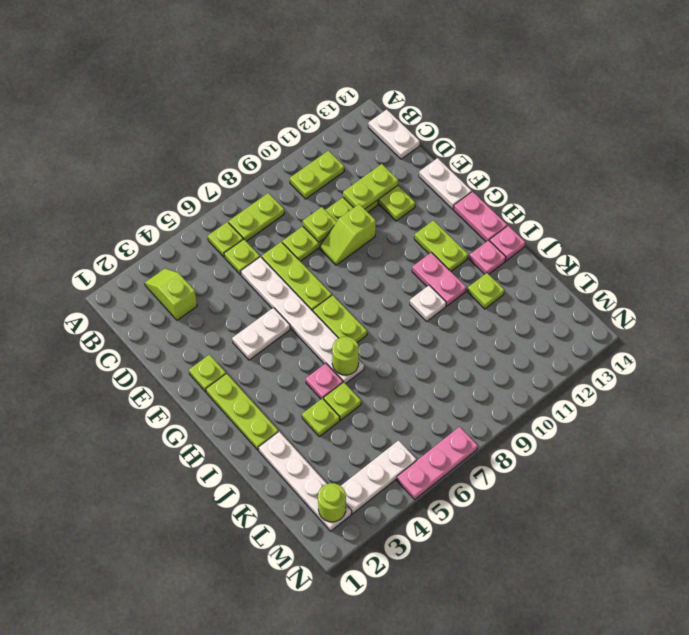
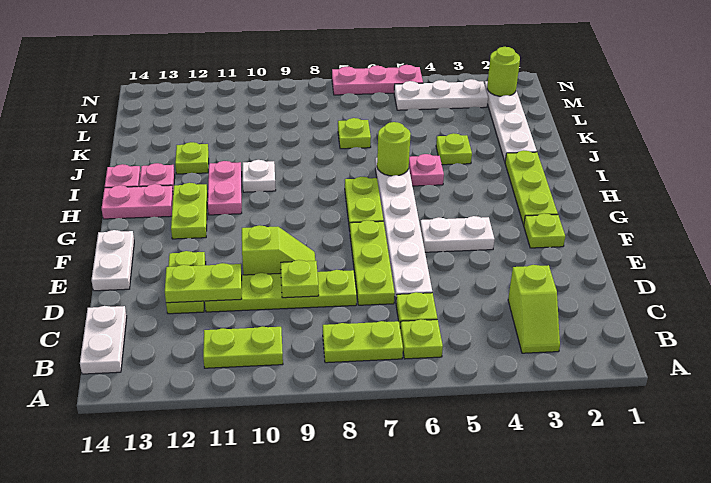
pink plate G14:H14 level 1 -> pink plate H13:H14 level 1
lime plate J5 level 1 -> lime plate K7 level 1

